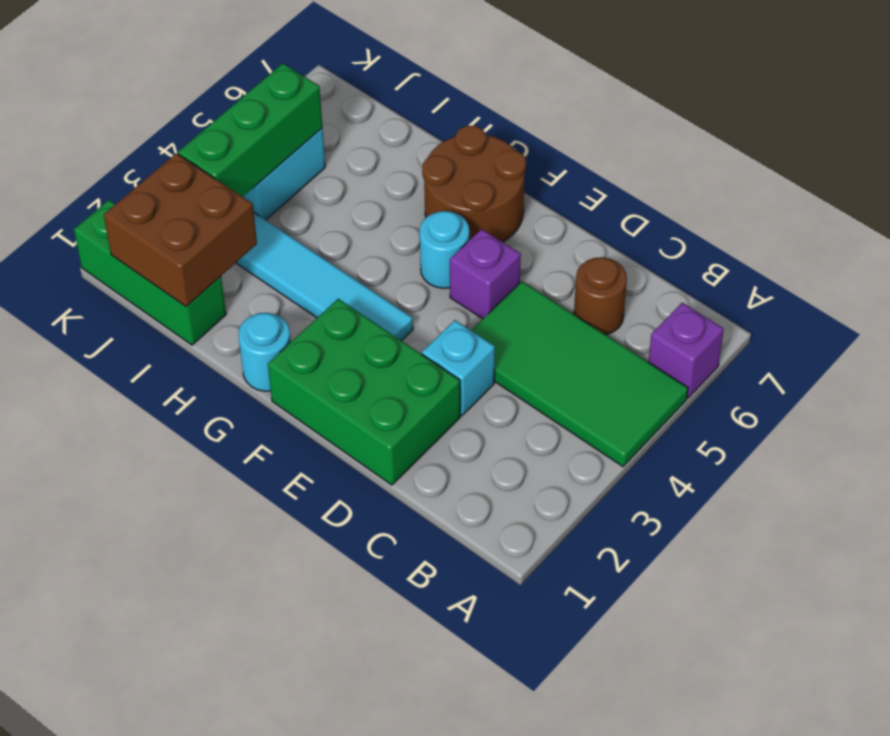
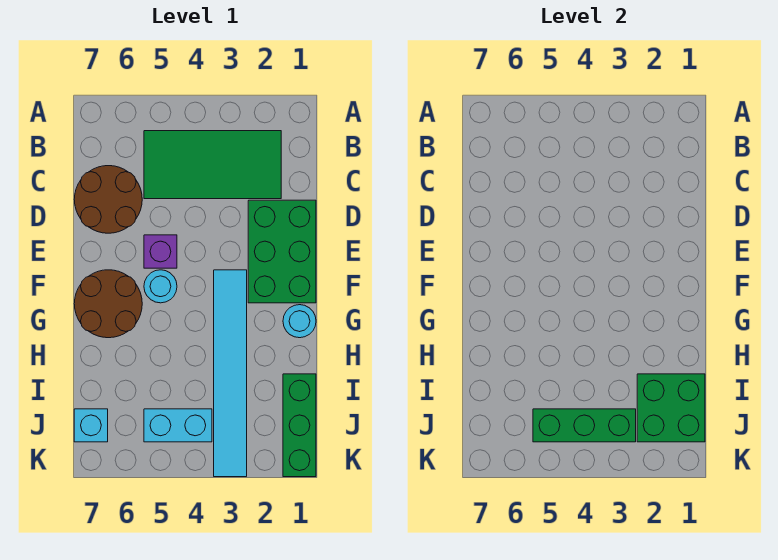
green tile A4:D5 level 1 -> green tile B2:C5 level 1
purple brick A6 level 1 -> none
brown round brick C6 level 1 -> brown round brick C6:D7 level 1
cyan brick D3 level 1 -> cyan brick J7 level 1
brown brick I1:J2 level 2 -> green brick I1:J2 level 2

